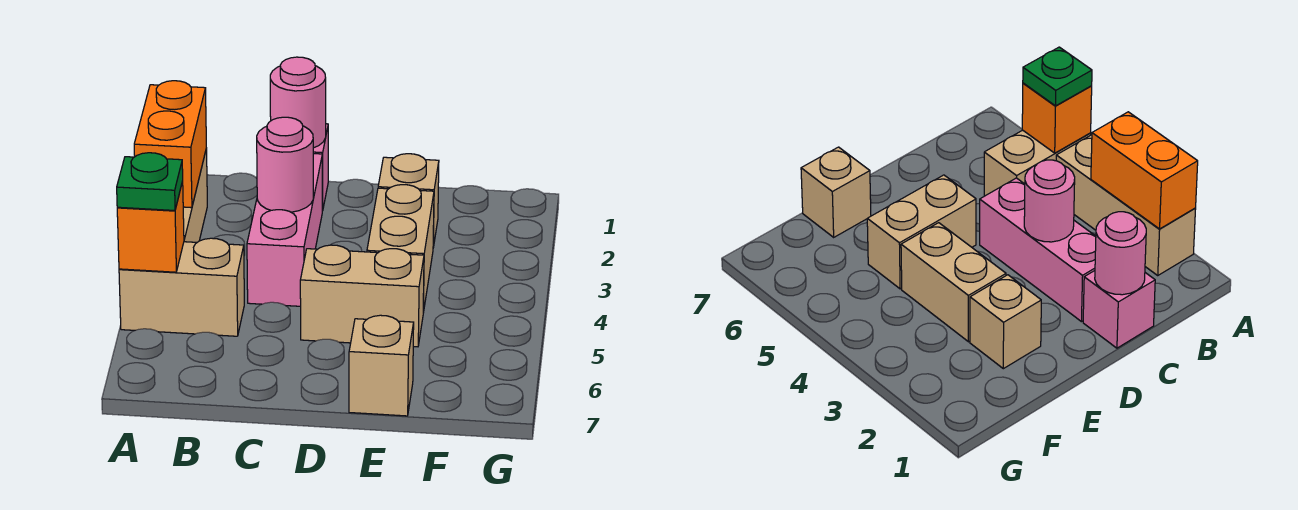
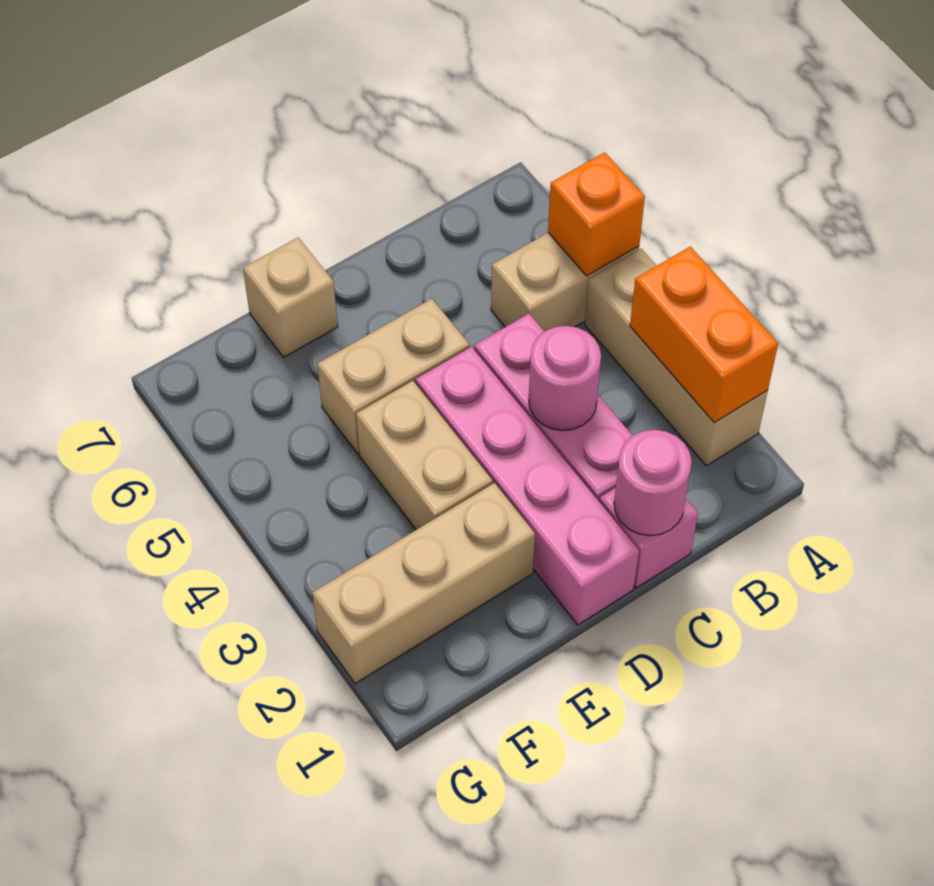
green plate A5 level 3 -> none
none -> pink brick D1:D4 level 1
tan brick E2 level 1 -> tan brick E2:G2 level 1

